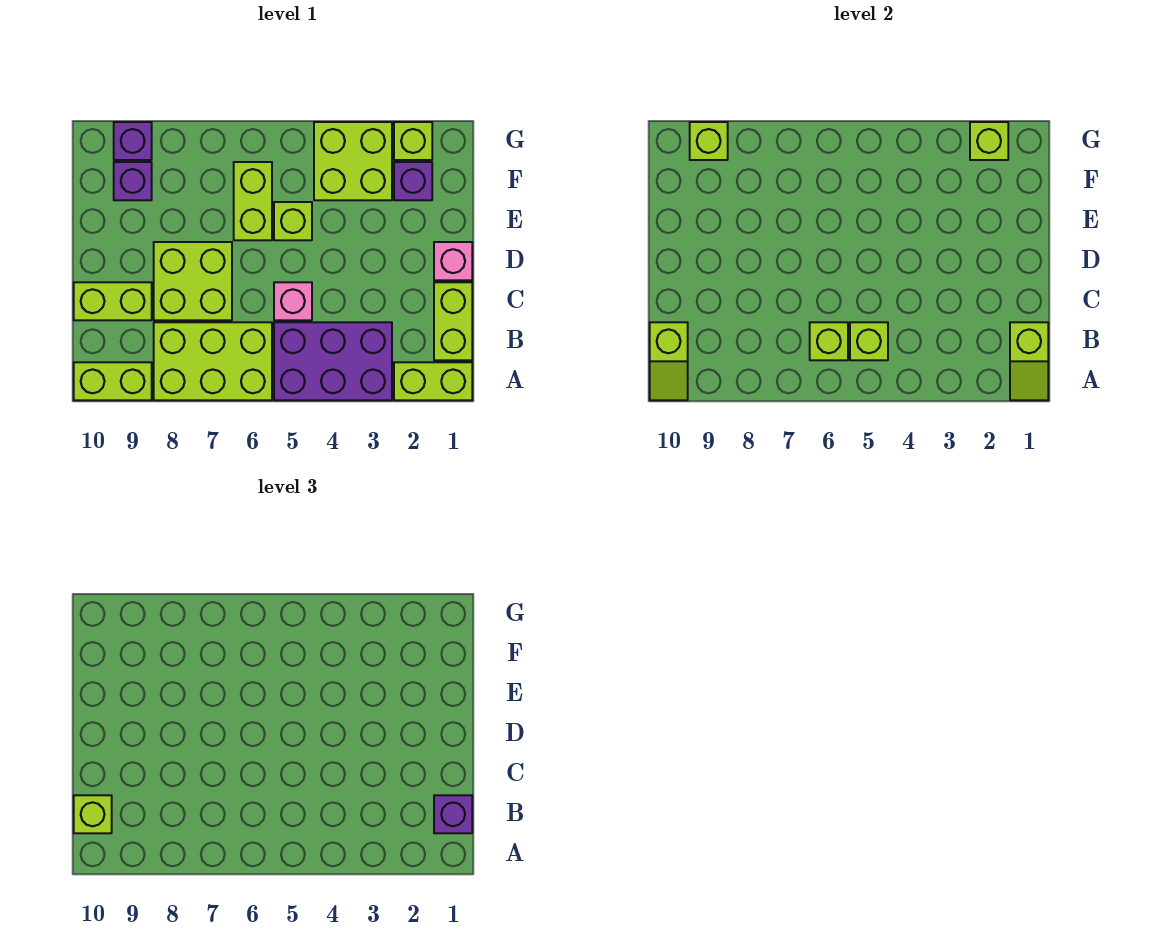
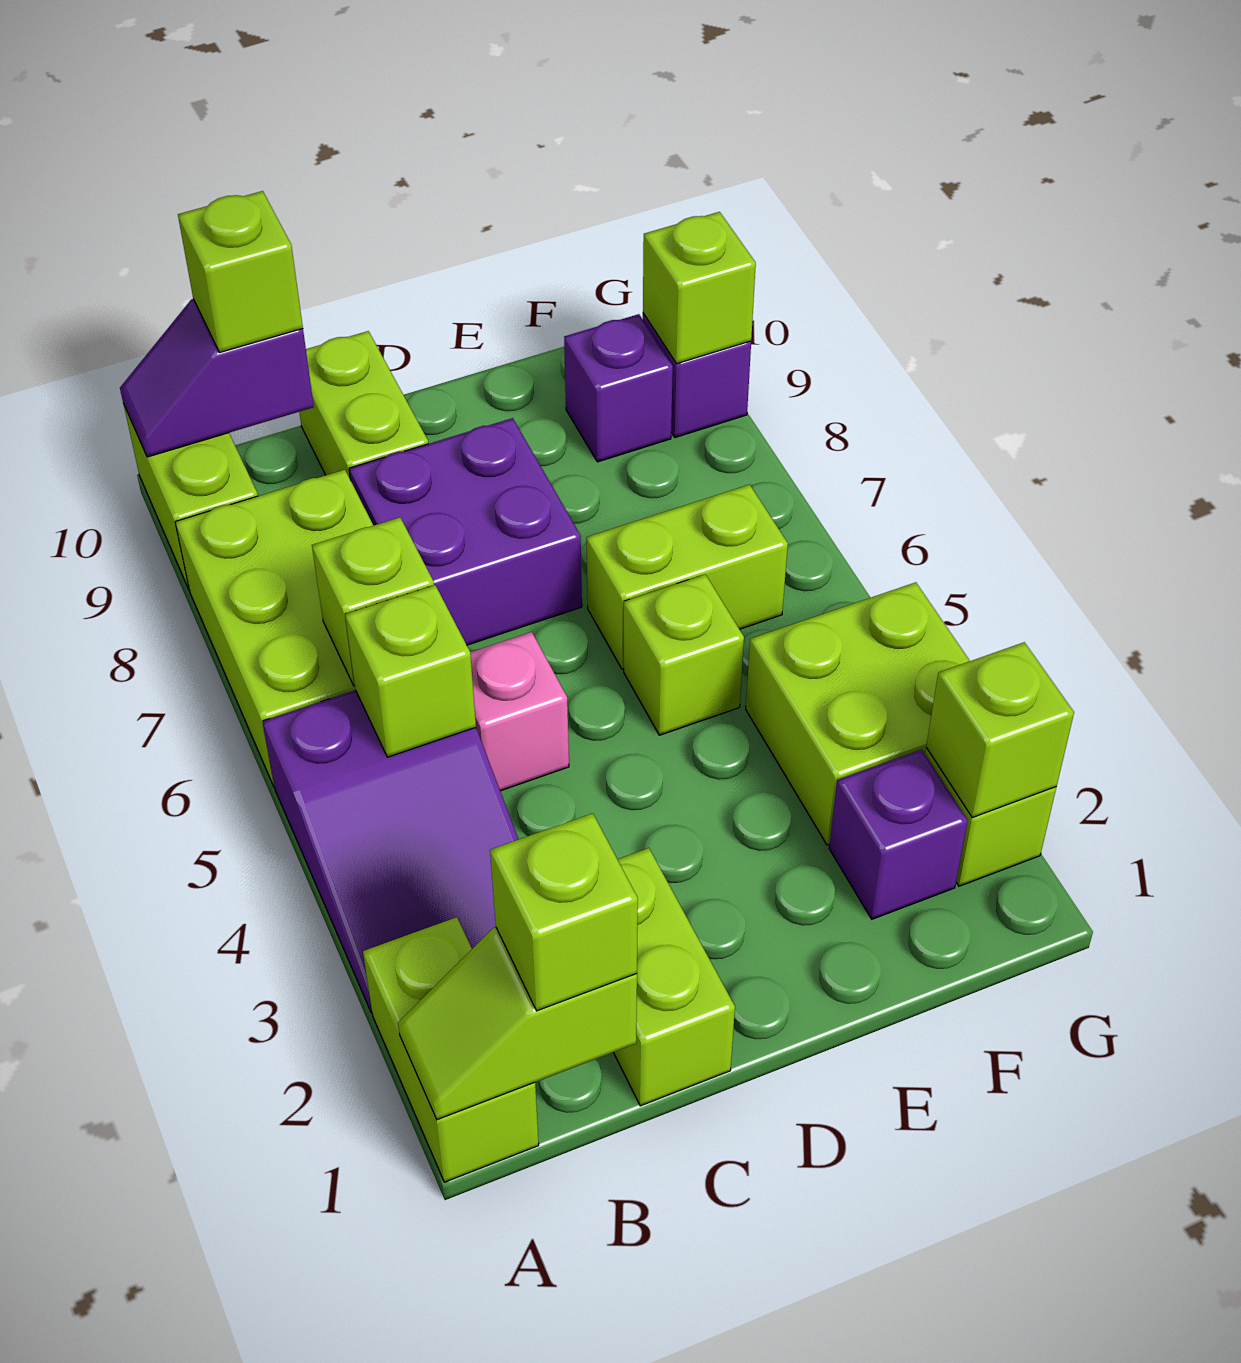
purple brick A3:B5 level 1 -> purple slope A3:B5 level 1 top 5
lime slope A10:B10 level 2 top B -> purple slope A10:B10 level 2 top B
lime brick B1:C1 level 1 -> lime brick C1:C2 level 1
purple brick B1 level 3 -> lime brick B1 level 3
lime brick C7:D8 level 1 -> purple brick C7:D8 level 1
pink brick D1 level 1 -> none

